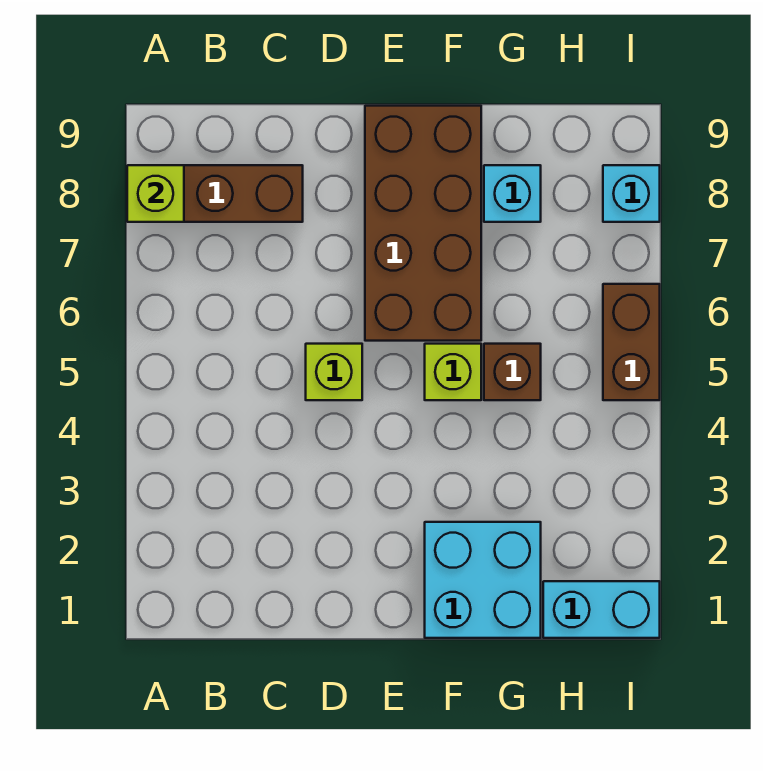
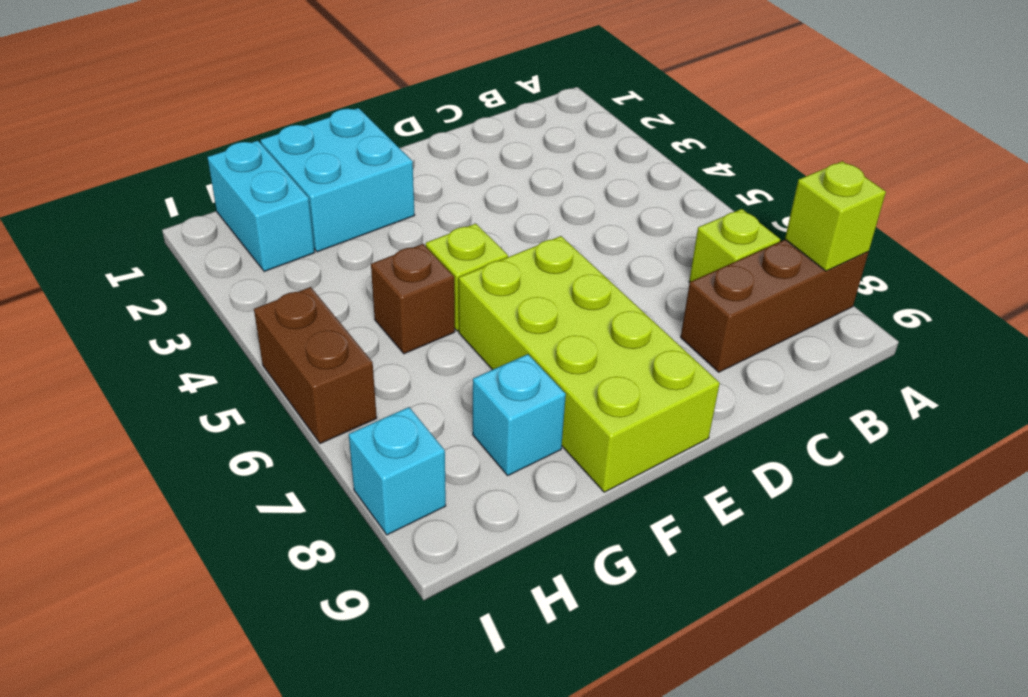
lime brick D5 level 1 -> lime brick B7 level 1
brown brick E6:F9 level 1 -> lime brick E6:F9 level 1
cyan brick H1:I1 level 1 -> cyan brick H1:H2 level 1

